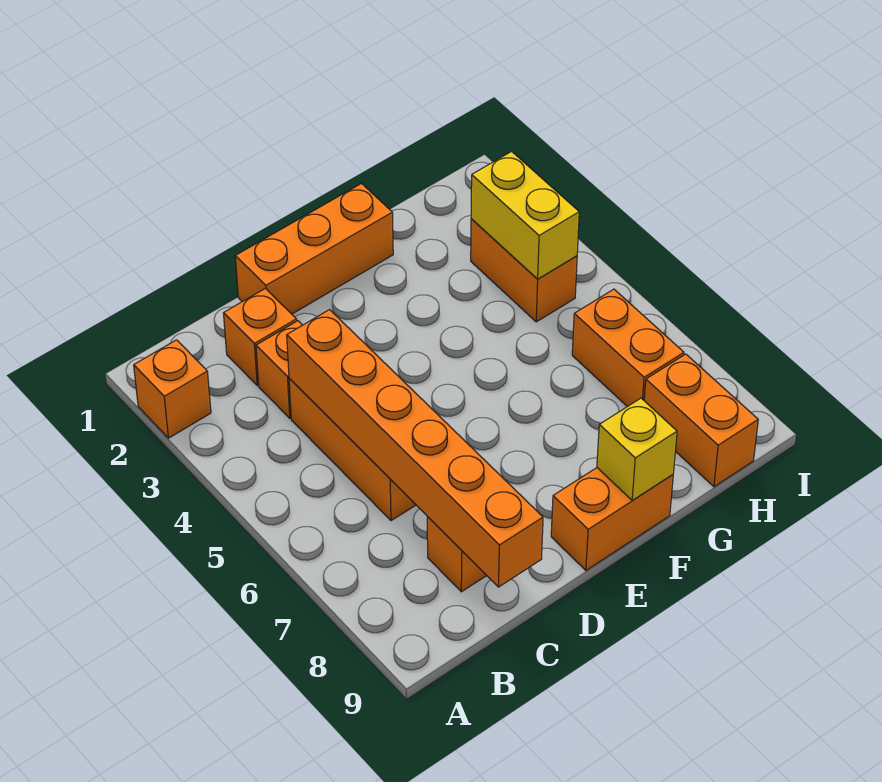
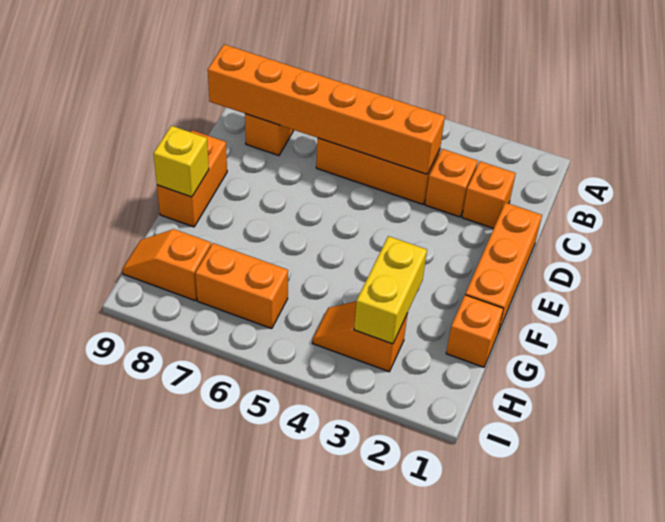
orange brick A2 level 1 -> orange brick G1 level 1
orange brick H3:H4 level 1 -> orange slope H3:H4 level 1 top 3
yellow brick H3:H4 level 2 -> yellow brick G3:H3 level 2
orange brick H8:H9 level 1 -> orange slope H8:H9 level 1 top 8

